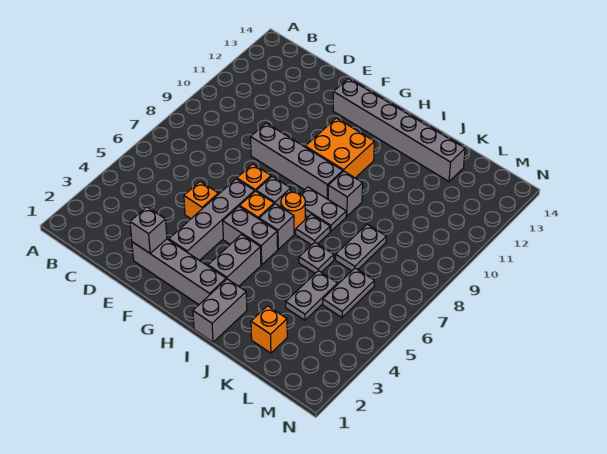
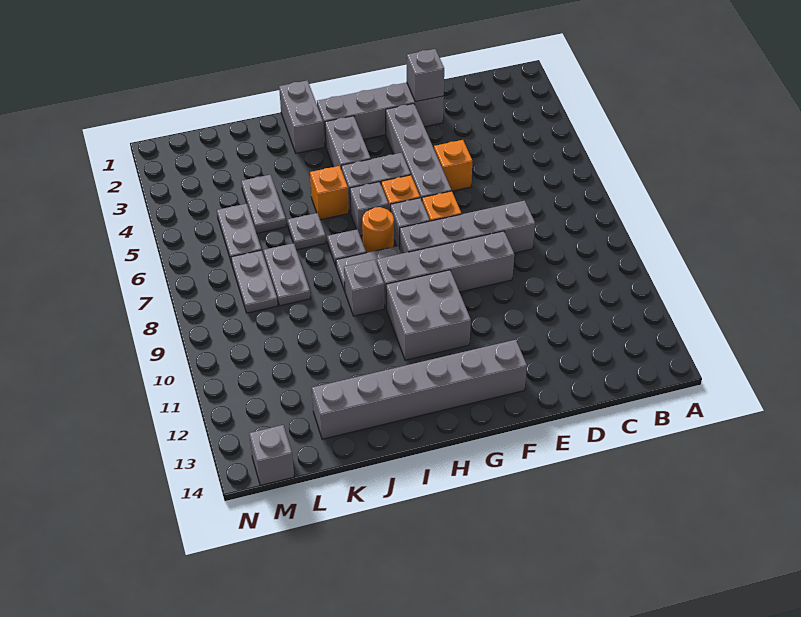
none -> grey brick D8:G8 level 1
orange brick G10:H11 level 1 -> grey brick G10:H11 level 1
orange brick K2 level 1 -> orange brick I5 level 1
none -> grey plate L7:L8 level 1
none -> grey brick M14 level 1

